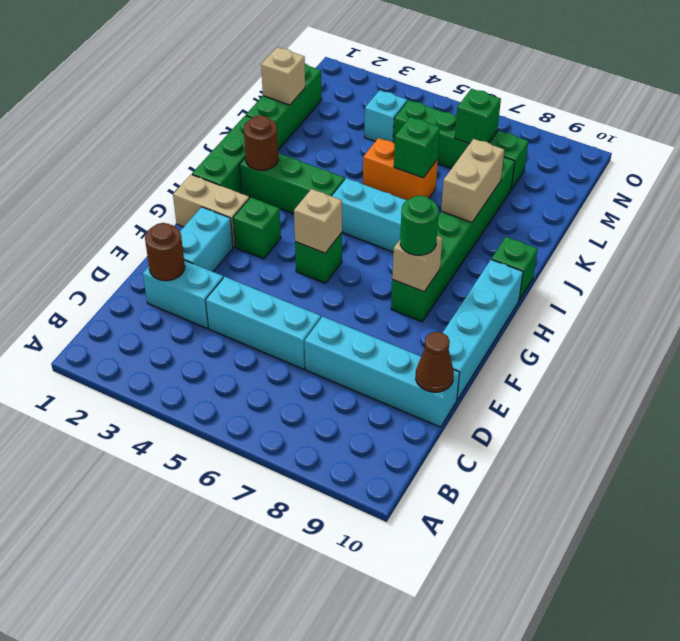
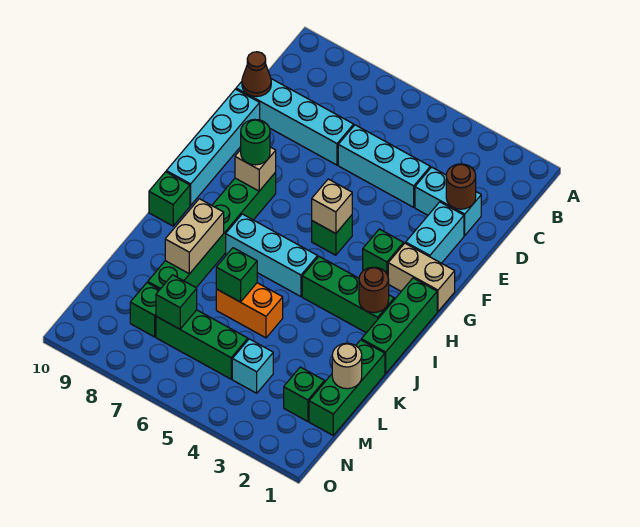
tan brick L1 level 2 -> tan round brick L1 level 2
none -> green brick M2 level 1

